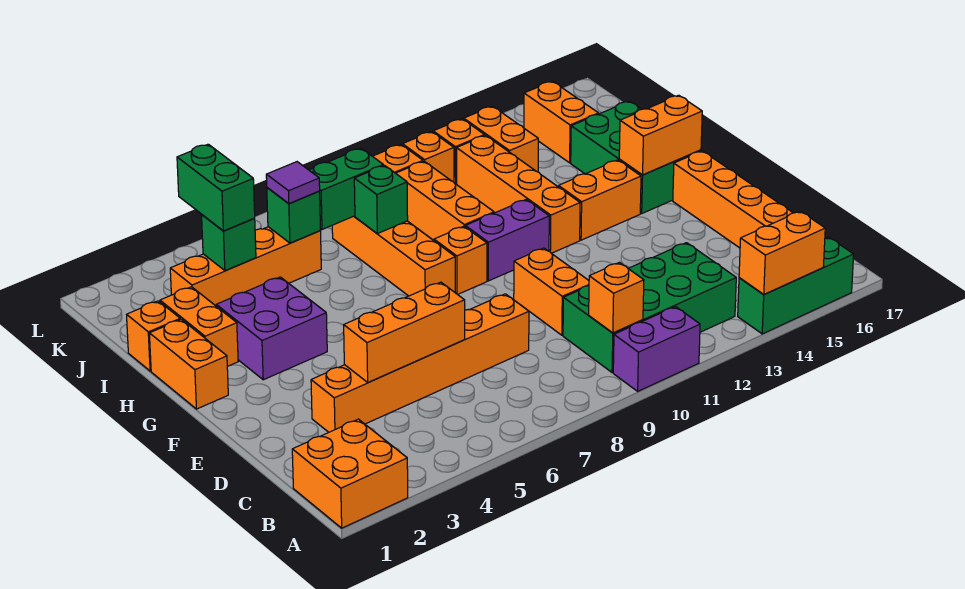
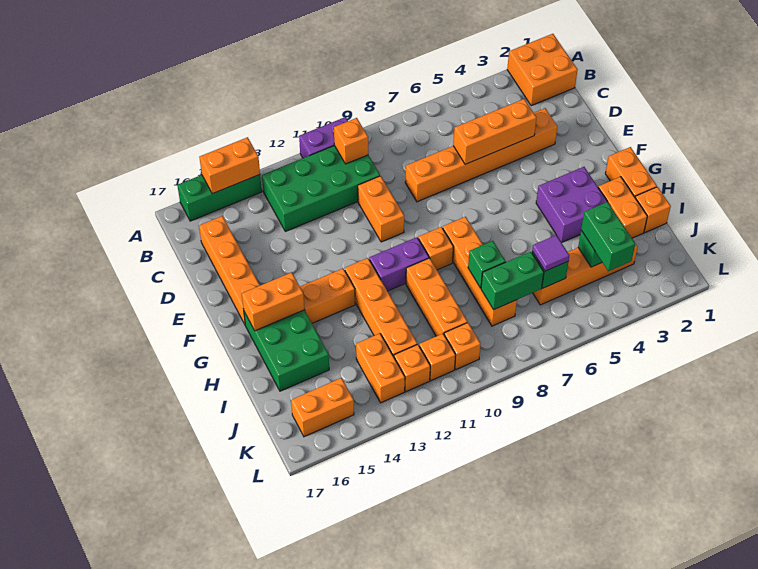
orange brick J15:K15 level 1 -> orange brick K15:K16 level 1

